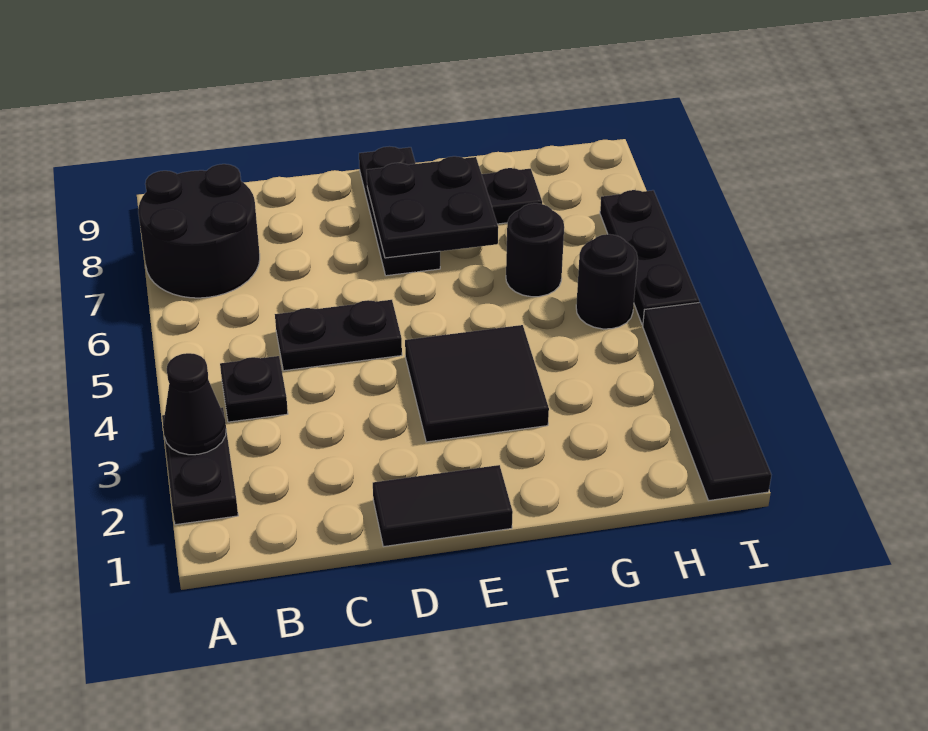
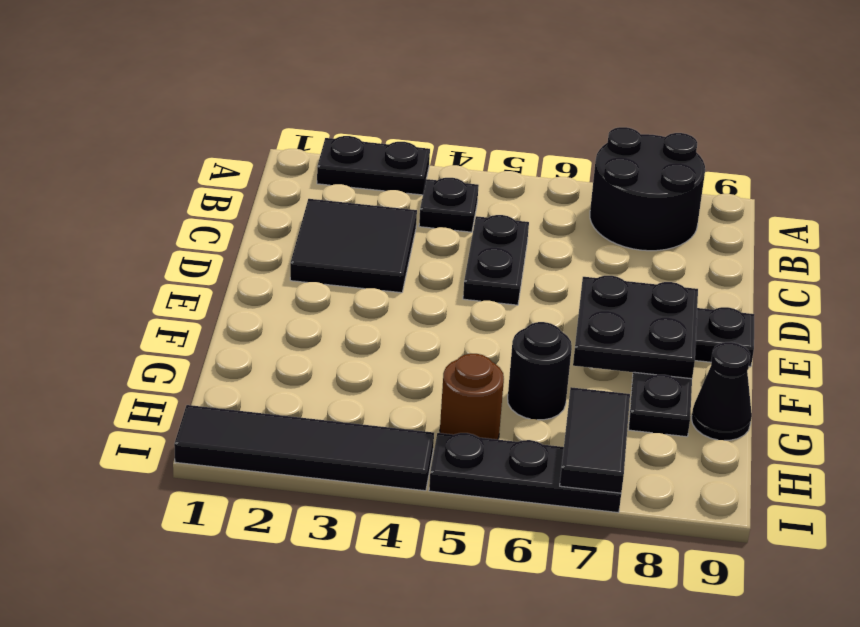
black cone A3 level 2 -> black cone G9 level 1
black tile D1:E1 level 1 -> black tile H7:I7 level 2
black tile E3:F4 level 1 -> black tile C2:D3 level 1
black round brick H5 level 1 -> brown round brick H5 level 1

